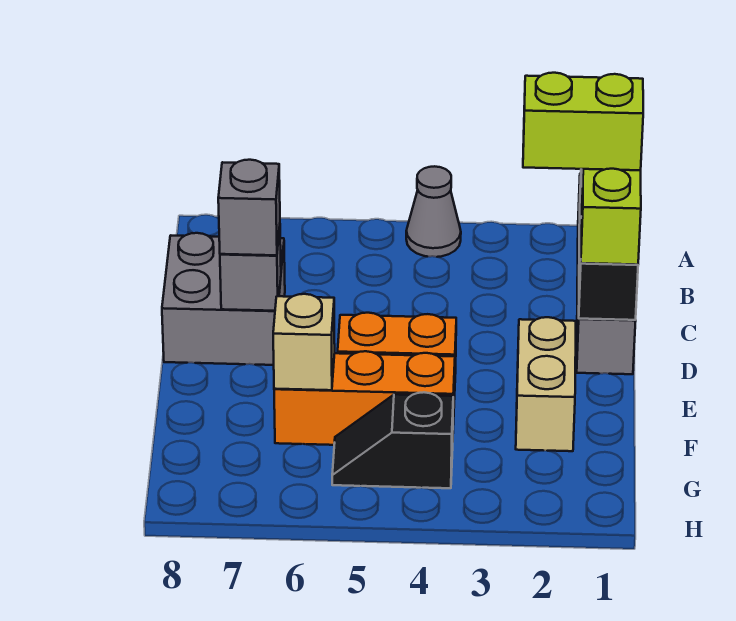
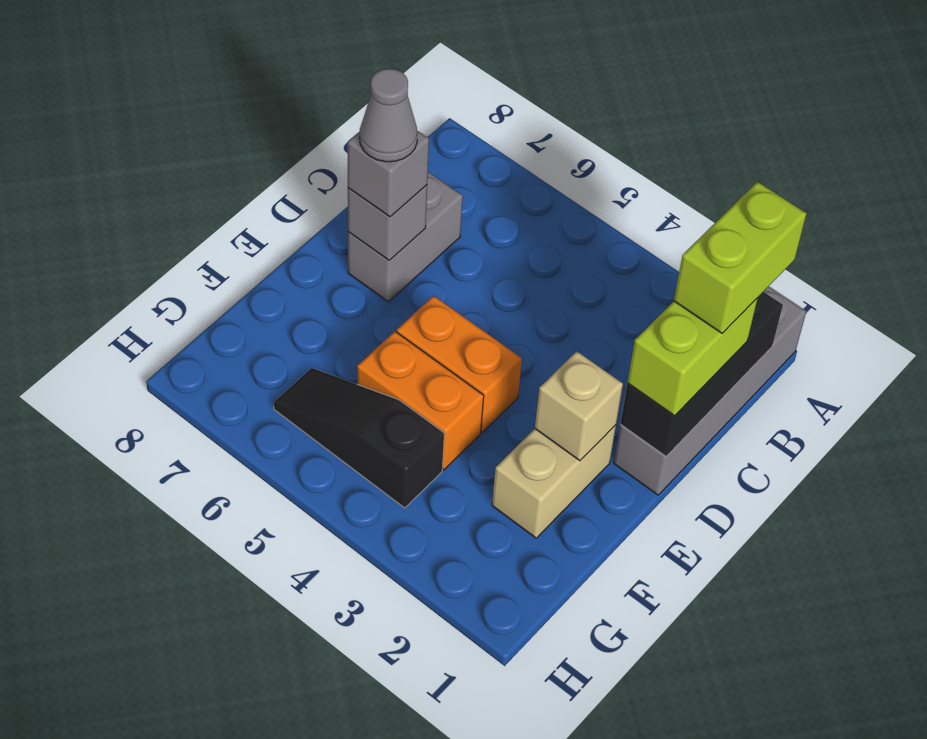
grey cone A4 level 1 -> grey cone D7 level 4
lime brick C1:C2 level 4 -> lime brick B1:C1 level 4
grey brick C7:D8 level 1 -> grey brick C7:D7 level 1
orange brick F4:F6 level 1 -> orange brick F4:F5 level 1
tan brick F6 level 2 -> tan brick E2 level 2
black slope G4:G5 level 1 top 4 -> black slope G4:G6 level 1 top 4

